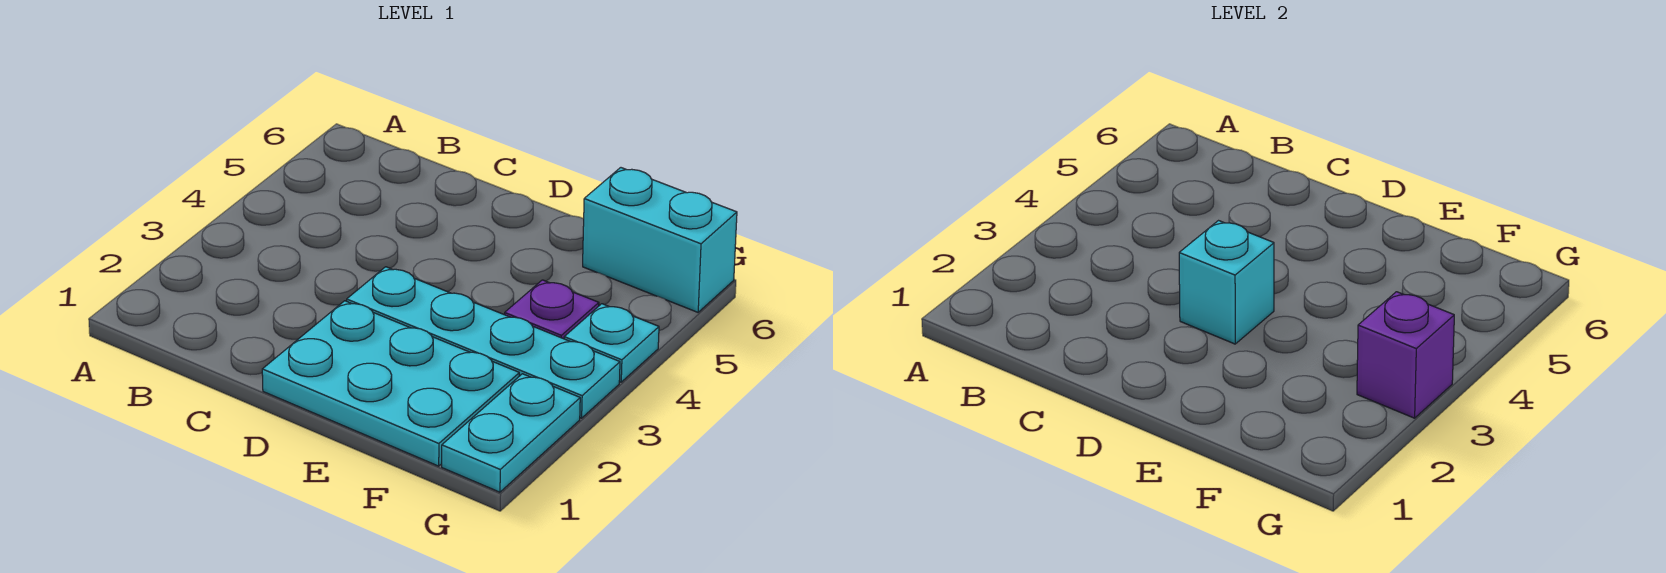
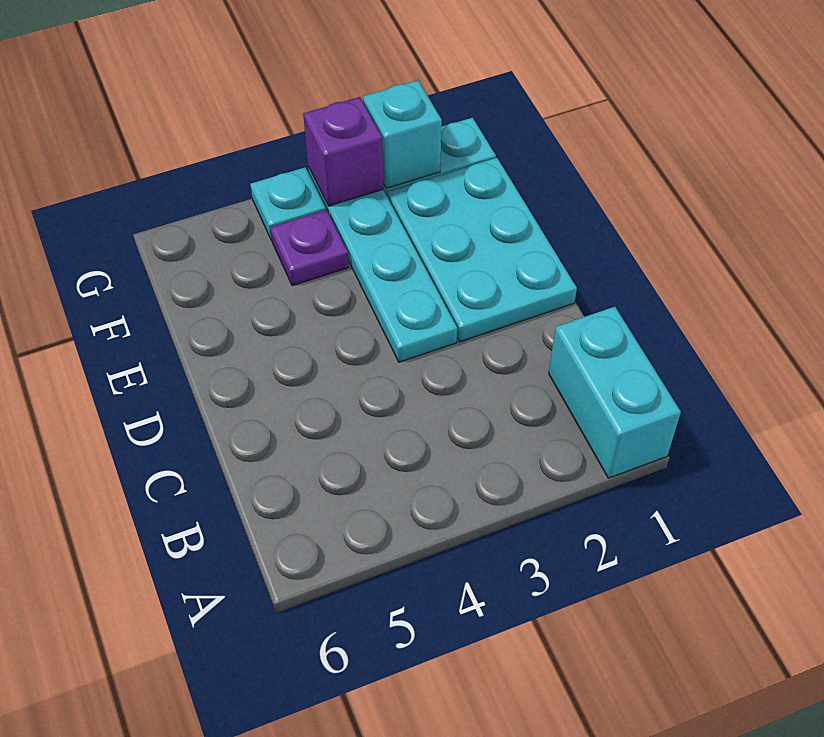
cyan brick D3 level 2 -> cyan brick G2 level 2
cyan brick F6:G6 level 1 -> cyan brick A1:B1 level 1

